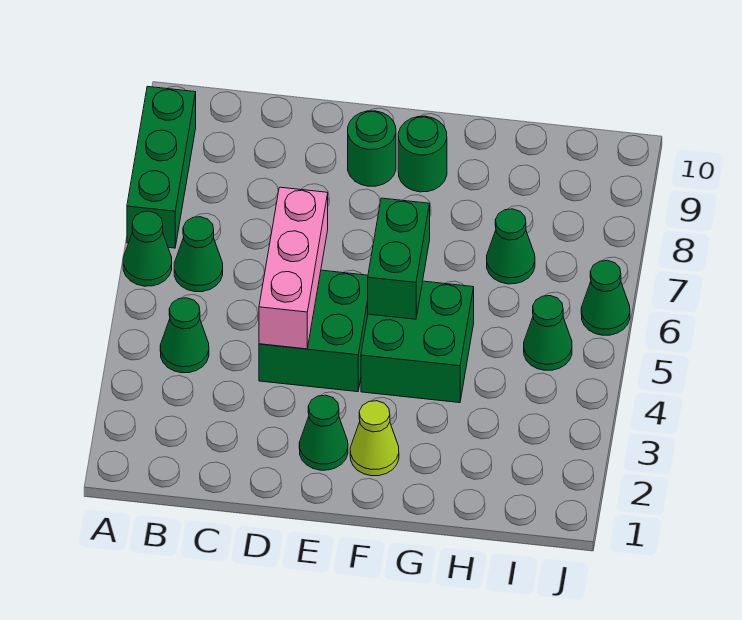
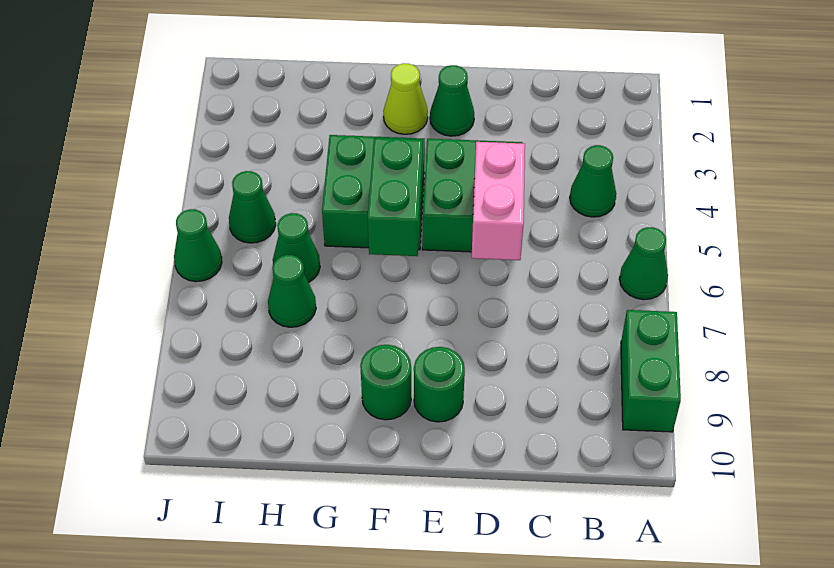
green brick A7:A9 level 1 -> green brick A8:A9 level 1
green cone B6 level 1 -> green cone H6 level 1
pink brick D4:D6 level 2 -> pink brick D5:D6 level 2

